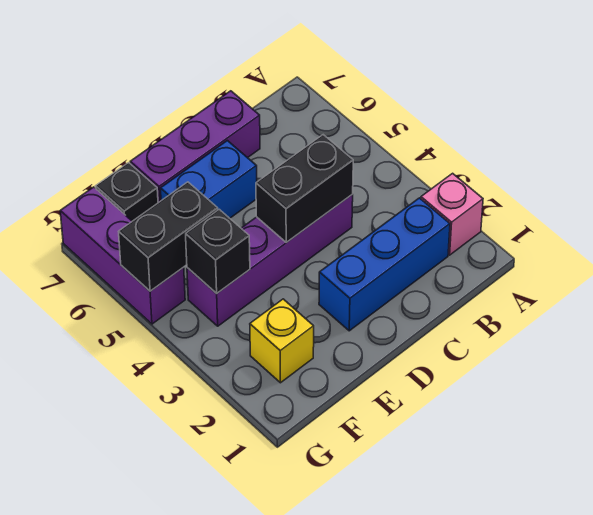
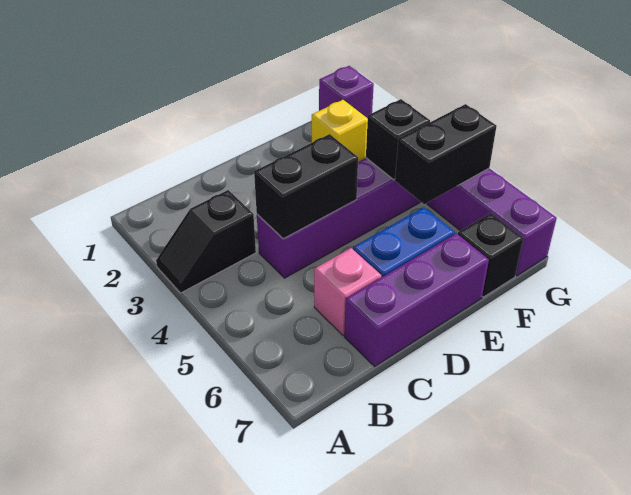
pink brick A2 level 1 -> pink brick C6 level 1
none -> black slope A3:B3 level 1 top B
blue brick B2:D2 level 1 -> none
none -> purple brick G1 level 1

